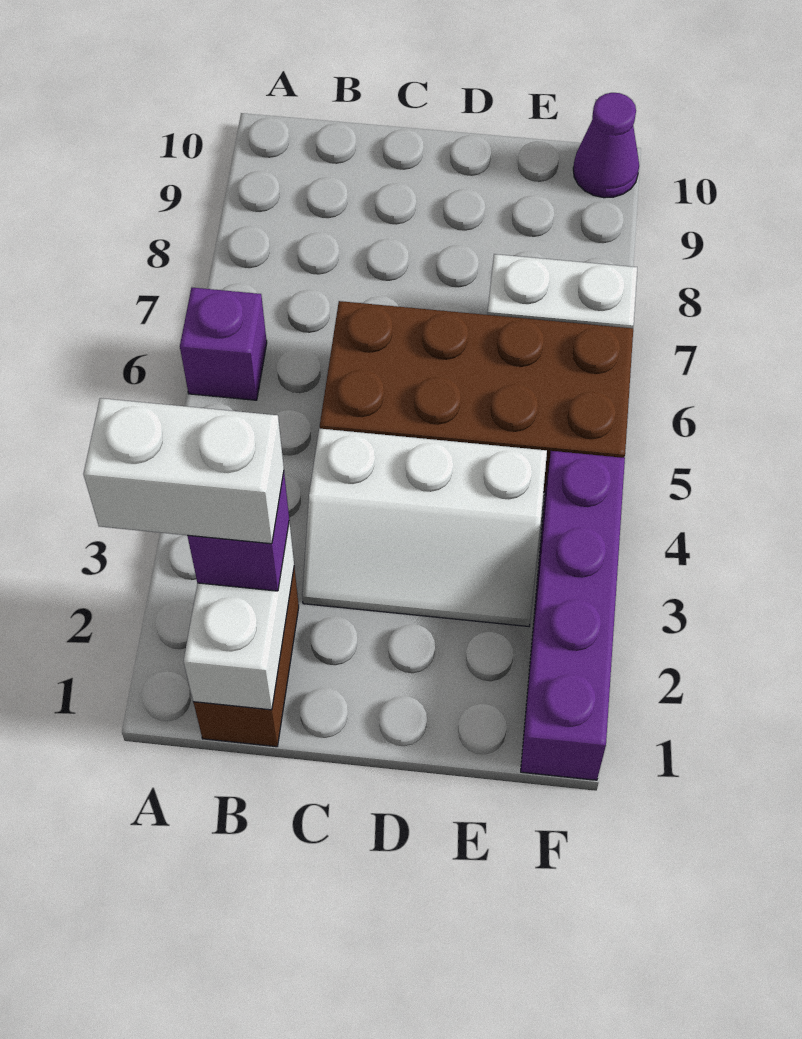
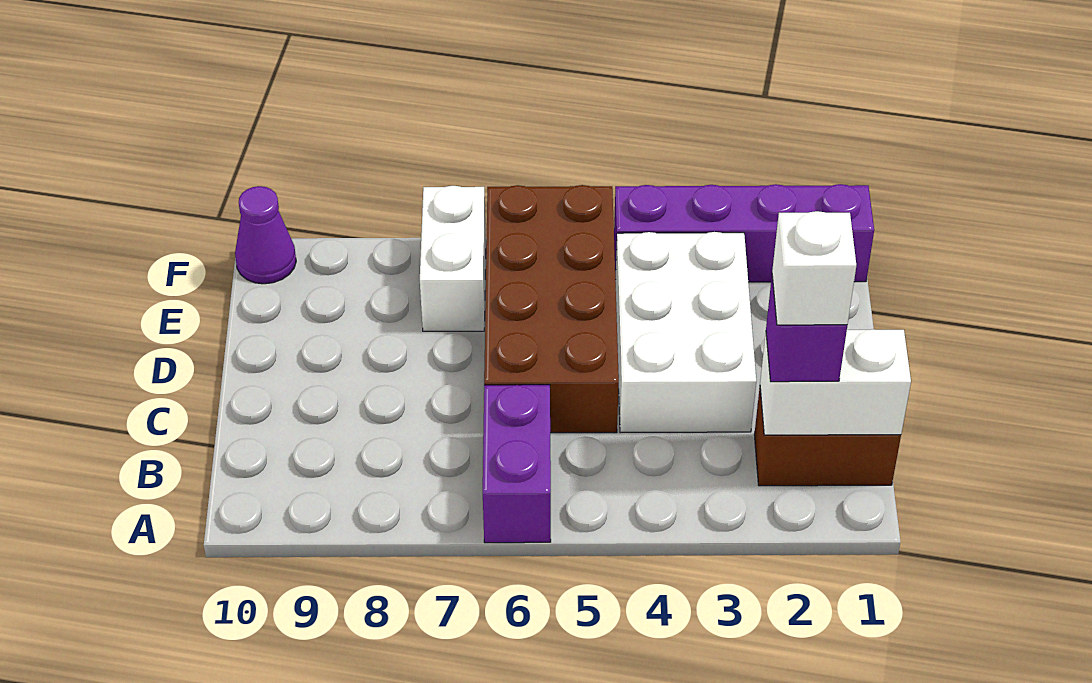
white brick A2:B2 level 4 -> white brick B2 level 4
purple brick A6 level 1 -> purple brick A6:B6 level 1
white slope C3:E4 level 1 top 4 -> white brick C3:E4 level 1

